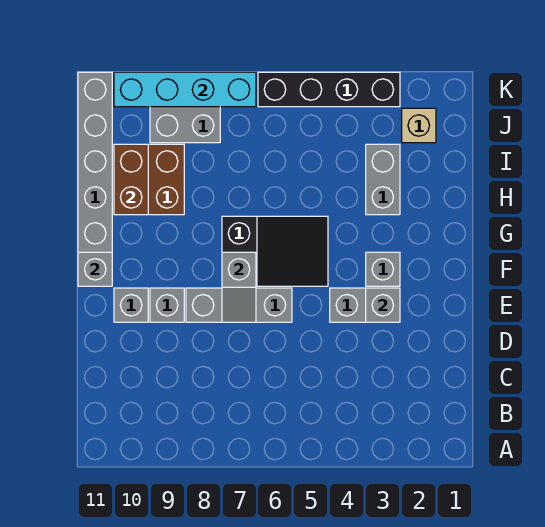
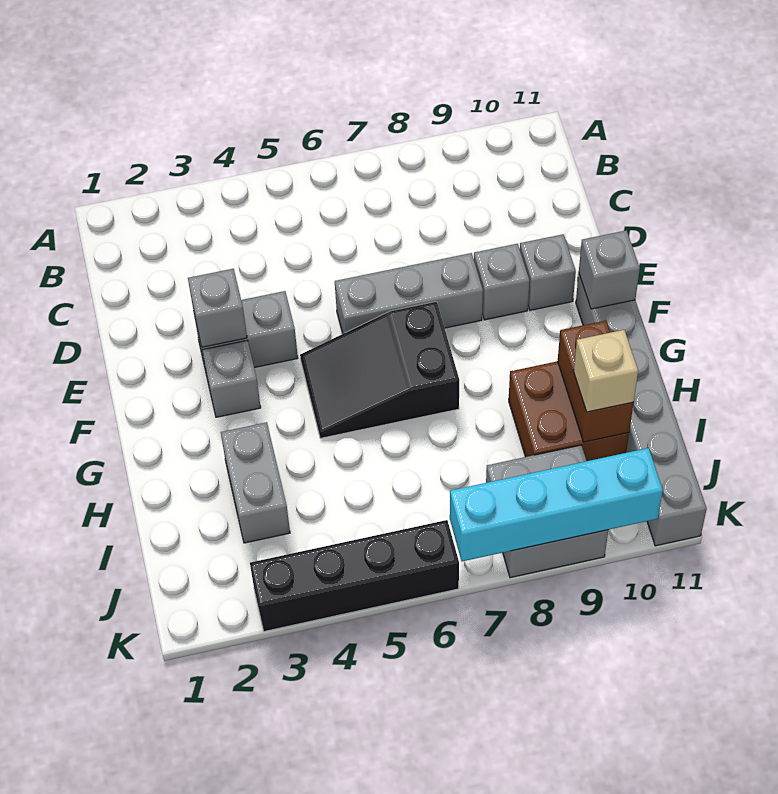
grey slope E7:F7 level 2 top F -> none
tan brick J2 level 1 -> tan brick I10 level 3

